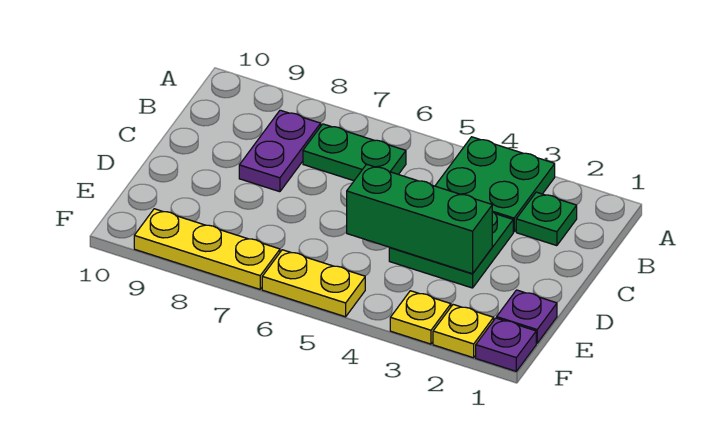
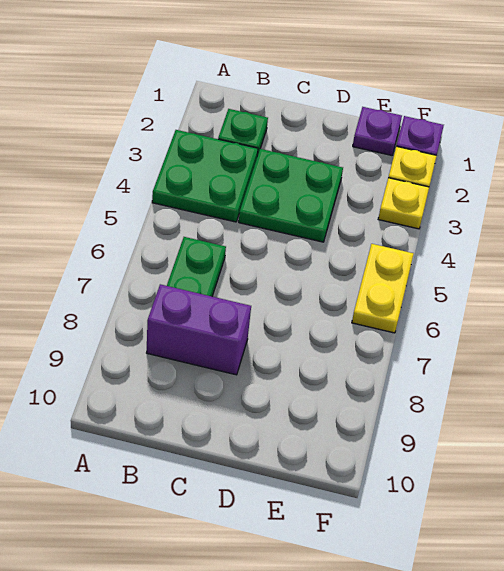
purple plate B8:C8 level 1 -> purple brick B8:C8 level 1
green brick D3:D5 level 2 -> none
yellow plate F7:F9 level 1 -> none

